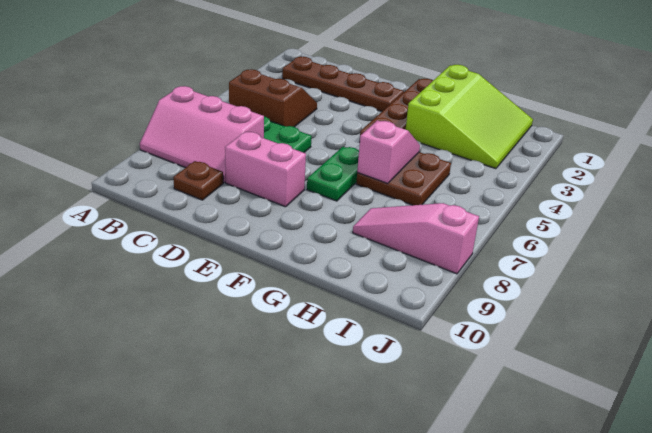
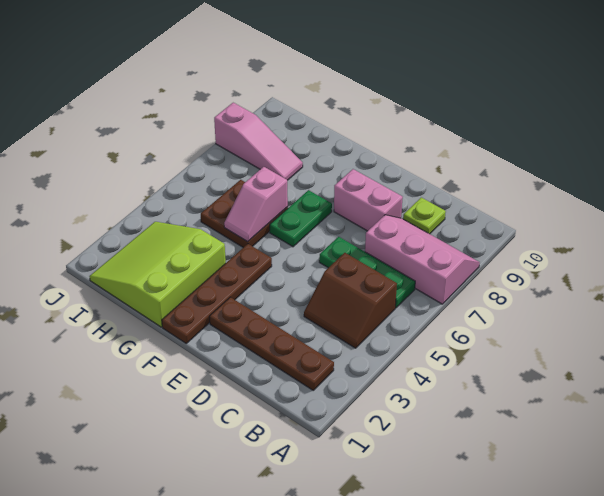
brown plate C9 level 1 -> lime plate C9 level 1

